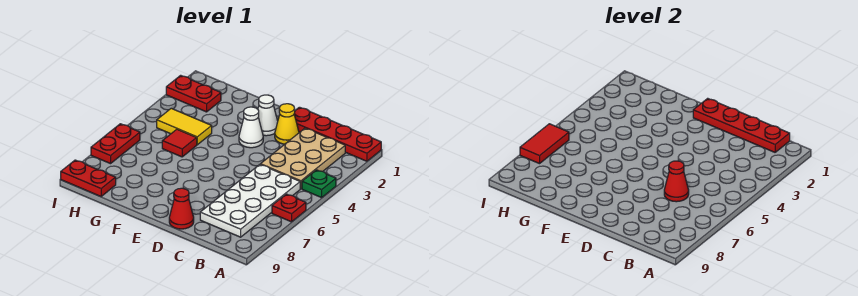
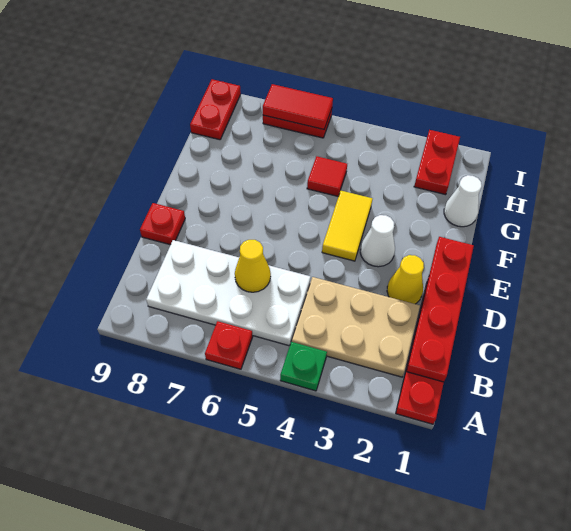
red cone C6 level 2 -> yellow cone C6 level 2
red cone D9 level 1 -> red plate D9 level 1
white cone E2 level 1 -> white cone G1 level 1
yellow tile G4:H4 level 1 -> yellow tile E4:F4 level 1

